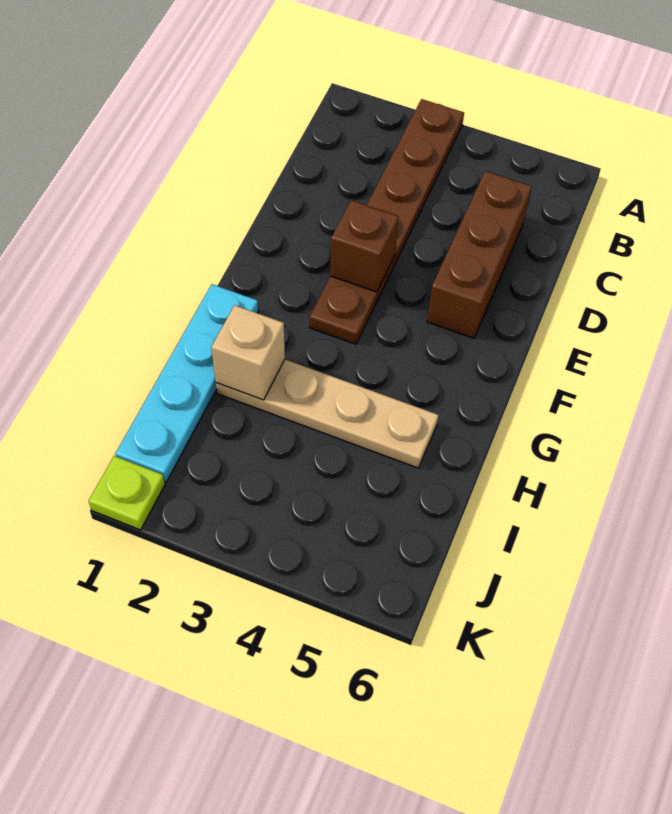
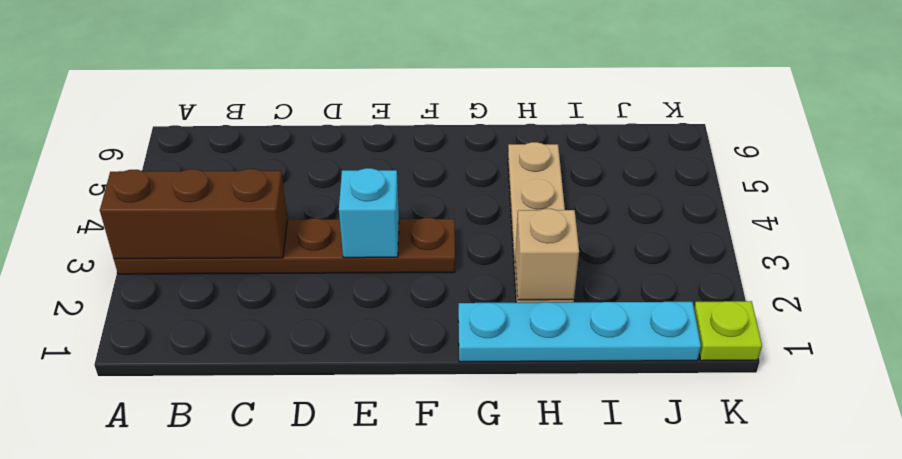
brown brick C5:E5 level 1 -> brown brick A3:C3 level 2
brown brick E3 level 2 -> cyan brick E3 level 2

